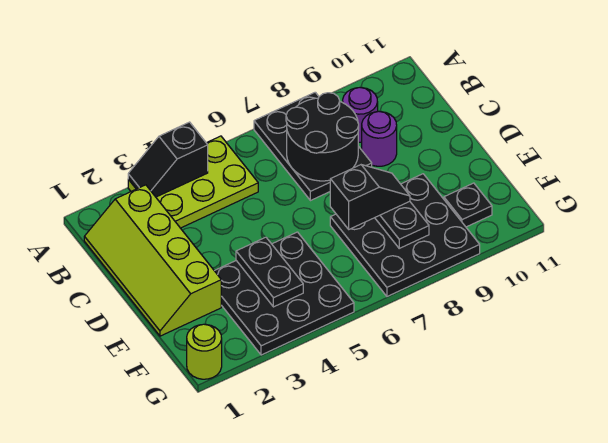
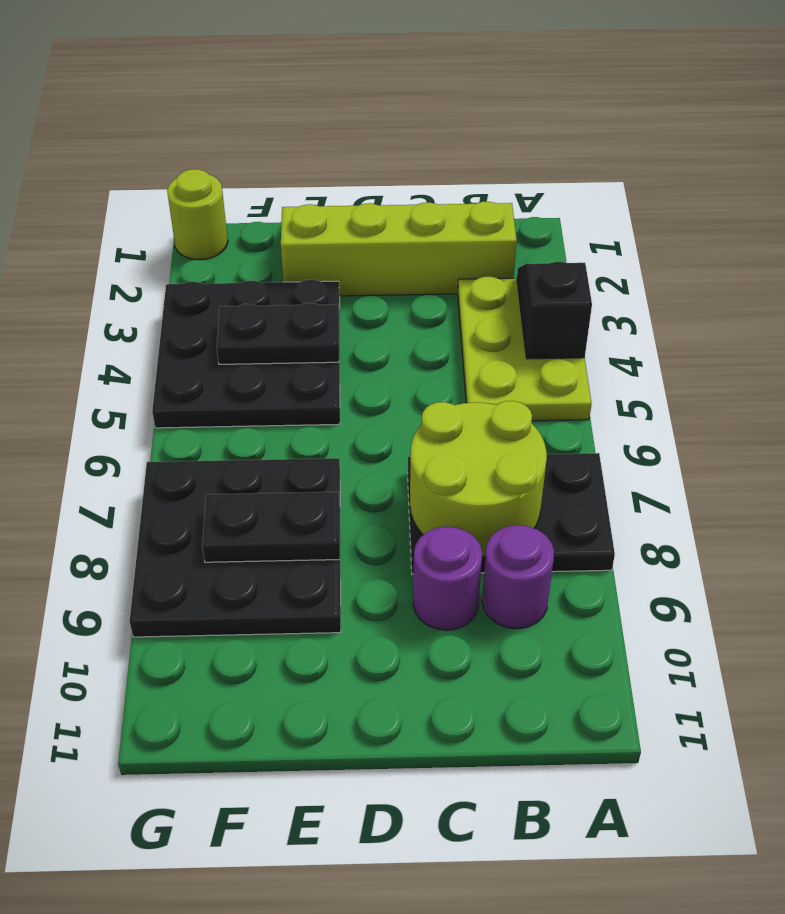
black round brick B7:C8 level 2 -> lime round brick B7:C8 level 2
black slope E7:E8 level 3 top 7 -> none
black plate F10 level 1 -> none

